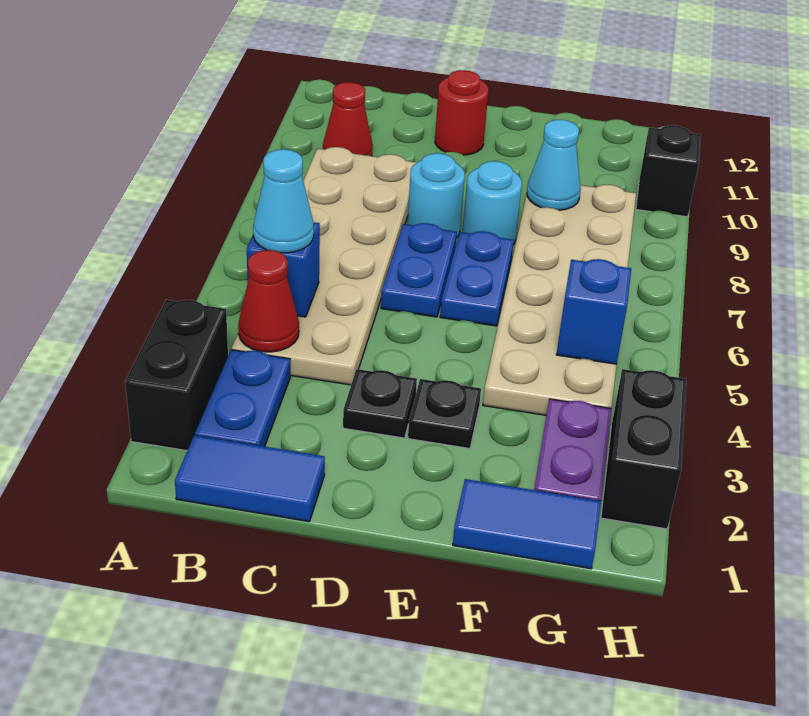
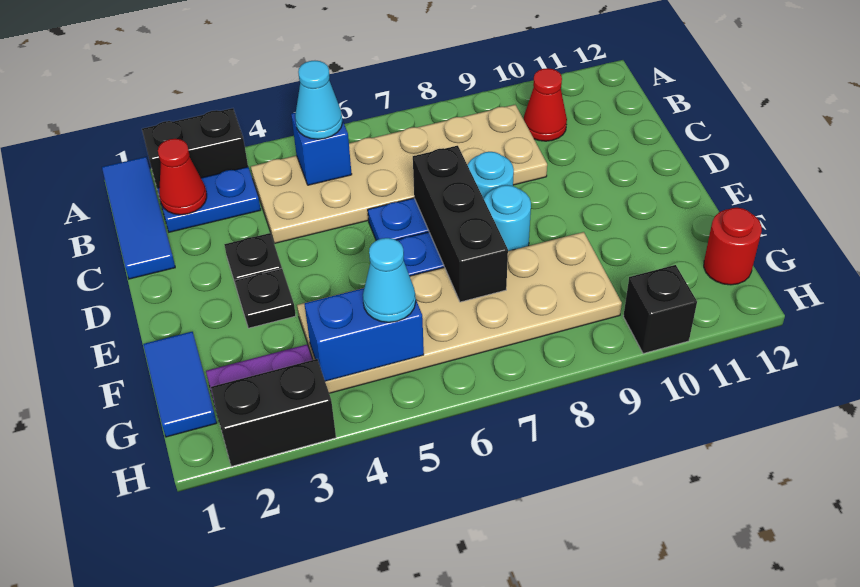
blue tile B1:C1 level 1 -> blue tile A1:C1 level 1
red cone B4 level 2 -> red cone B2 level 2
none -> black brick D7:F7 level 2
red round brick D11 level 1 -> red round brick G12 level 1
cyan cone F9 level 2 -> cyan cone G5 level 3
blue brick G5 level 2 -> blue brick G4:G5 level 2

